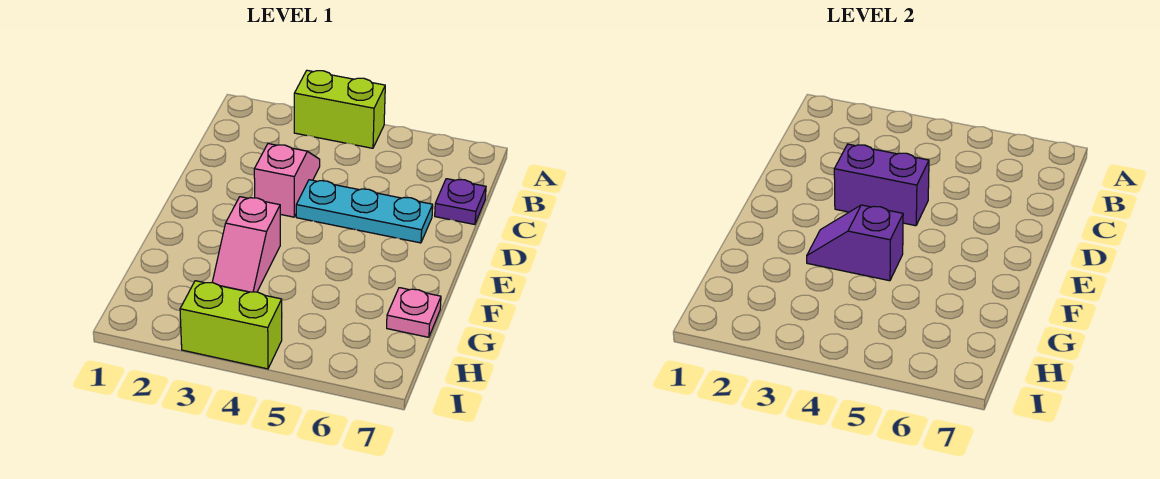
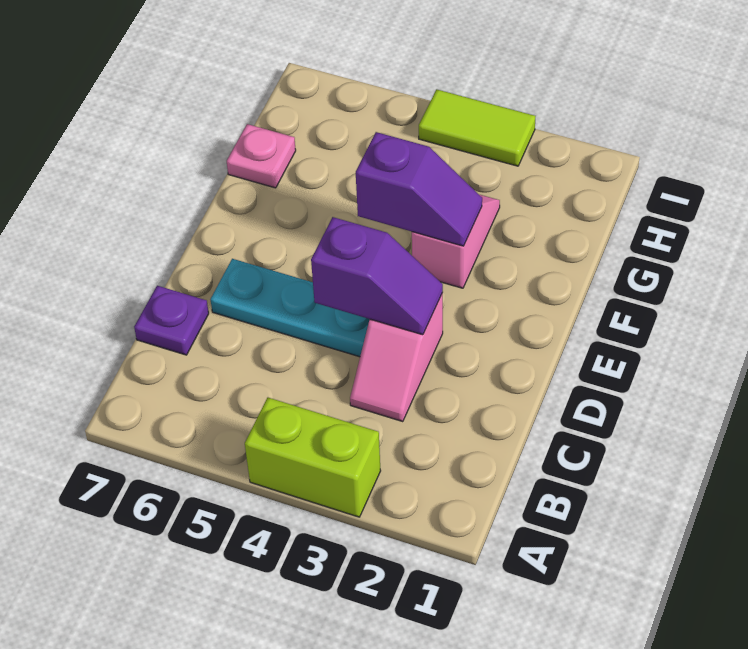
purple brick D3:D4 level 2 -> purple slope D3:D4 level 2 top 4
lime brick I3:I4 level 1 -> lime tile I3:I4 level 1

